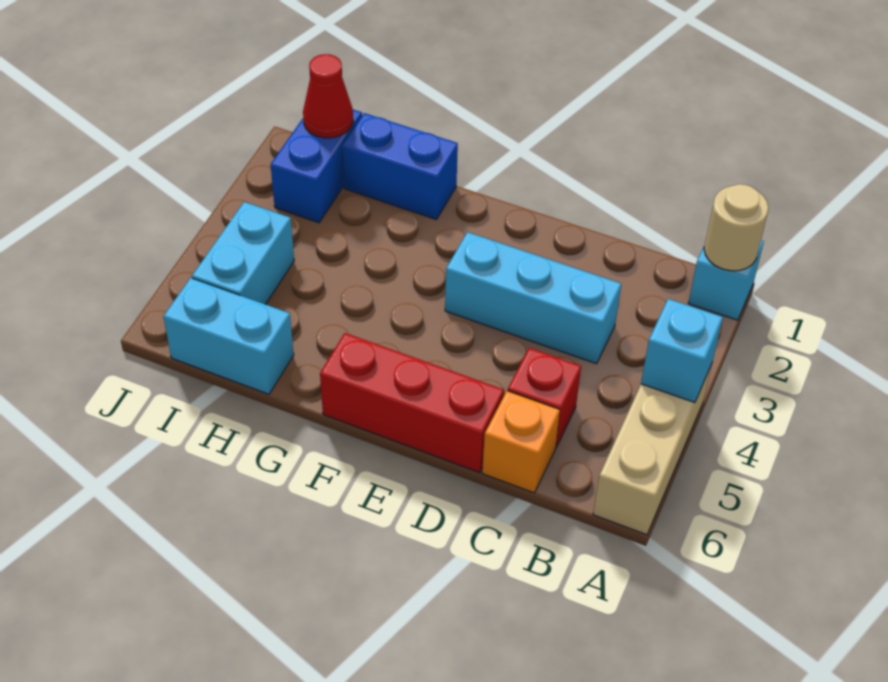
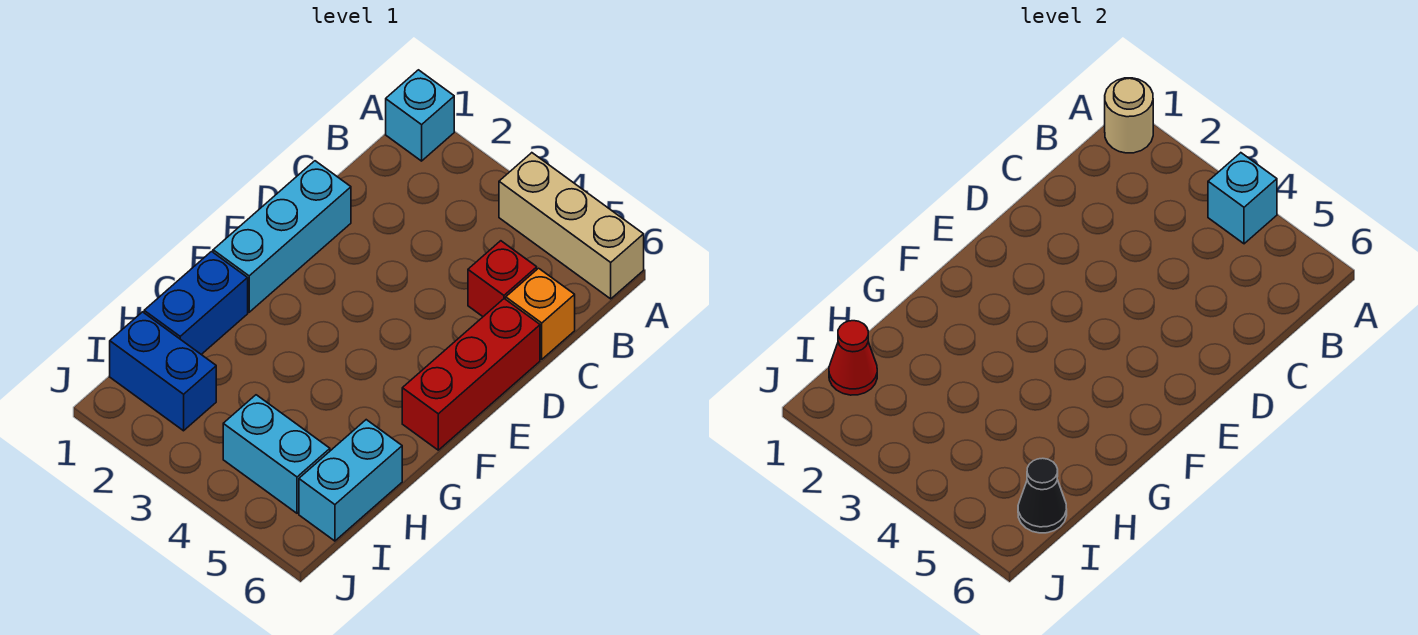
cyan brick C3:E3 level 1 -> cyan brick D1:F1 level 1
none -> black cone I6 level 2

